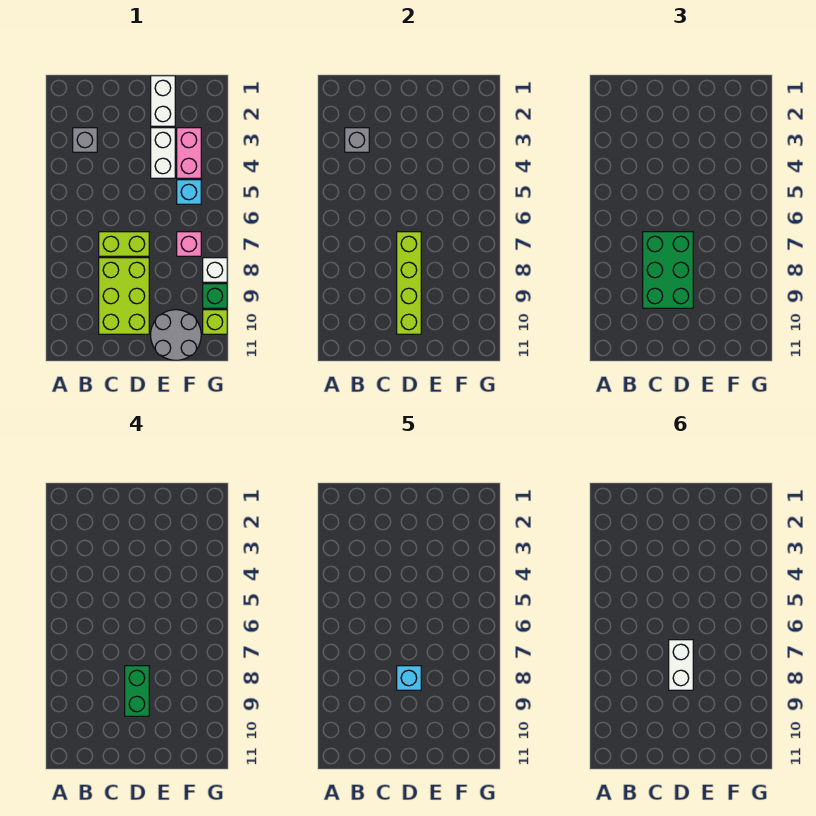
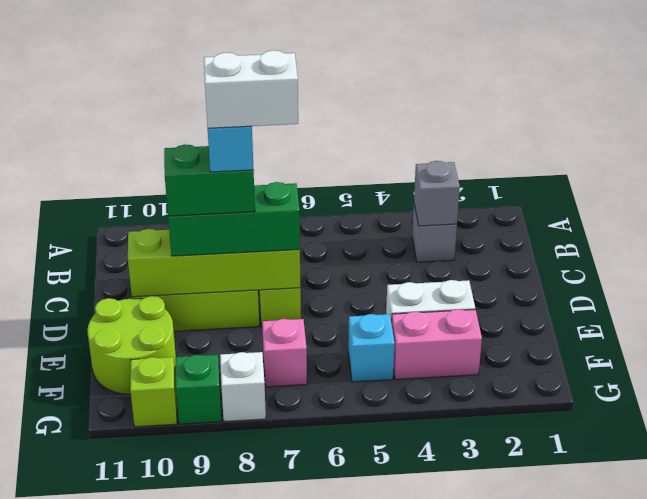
green brick C7:D9 level 3 -> green brick D7:D9 level 3
white brick E1:E2 level 1 -> none
grey round brick E10:F11 level 1 -> lime round brick E10:F11 level 1

